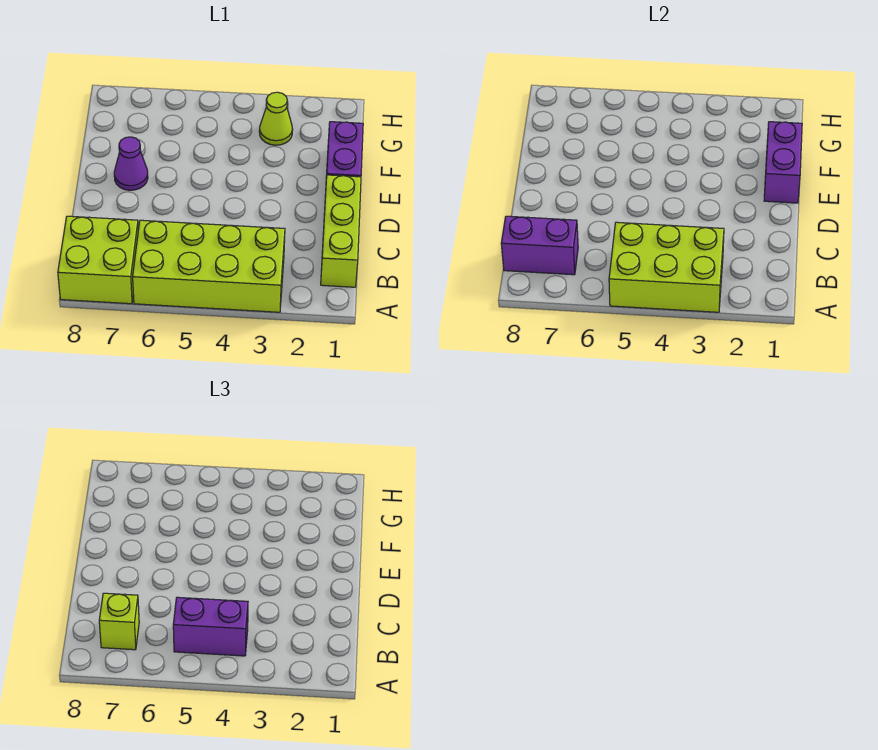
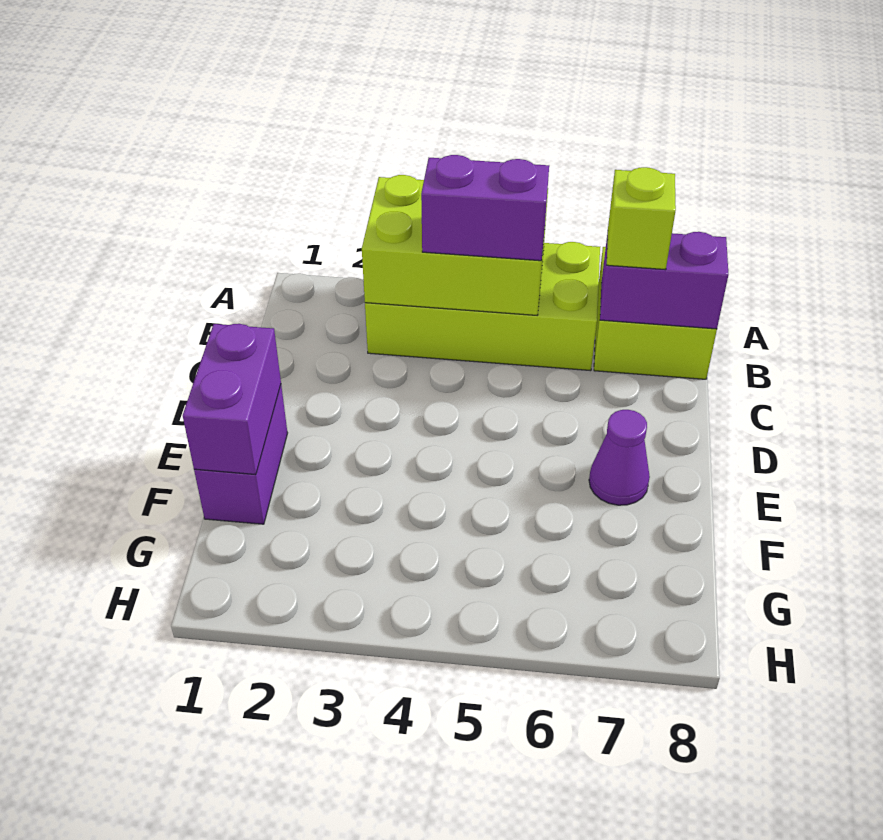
lime brick B1:D1 level 1 -> none
lime cone G3 level 1 -> none

